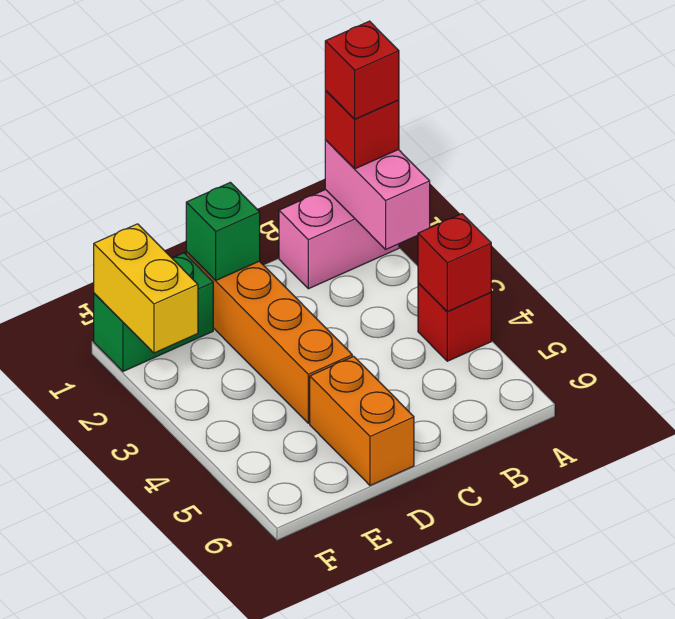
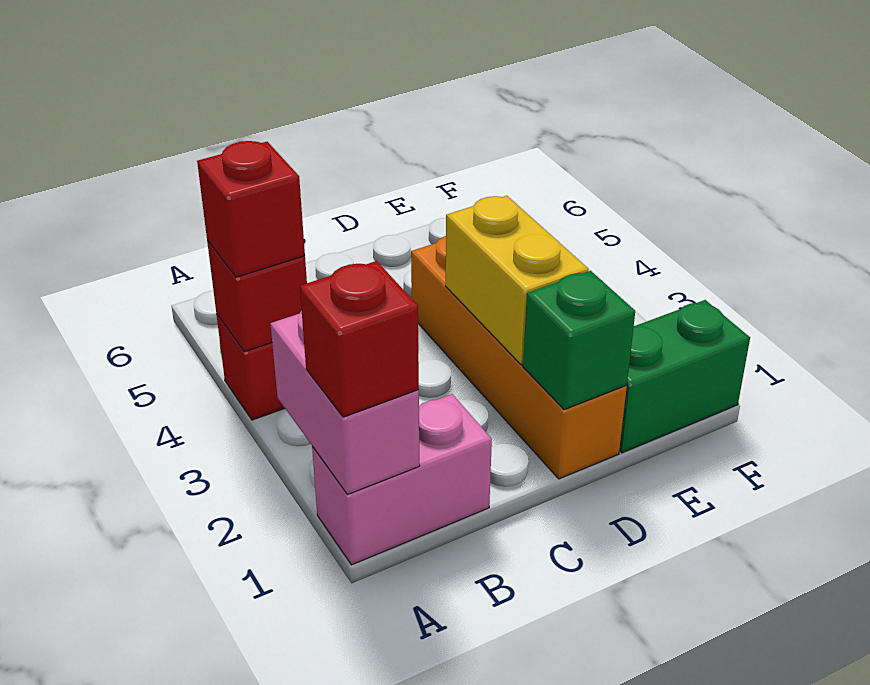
red brick A1 level 4 -> red brick A4 level 3
orange brick D5:D6 level 1 -> none
yellow brick F1:F2 level 2 -> yellow brick D2:D3 level 2

